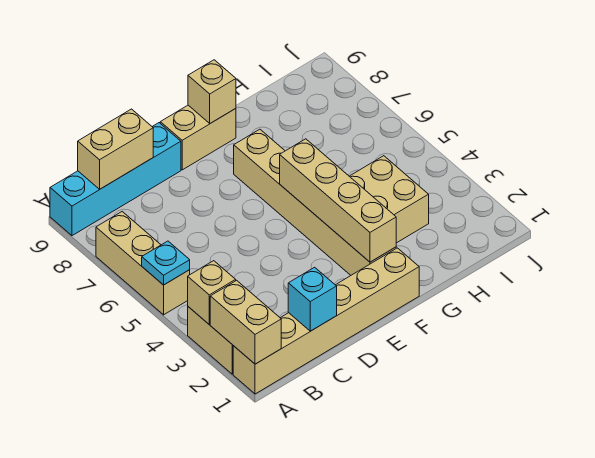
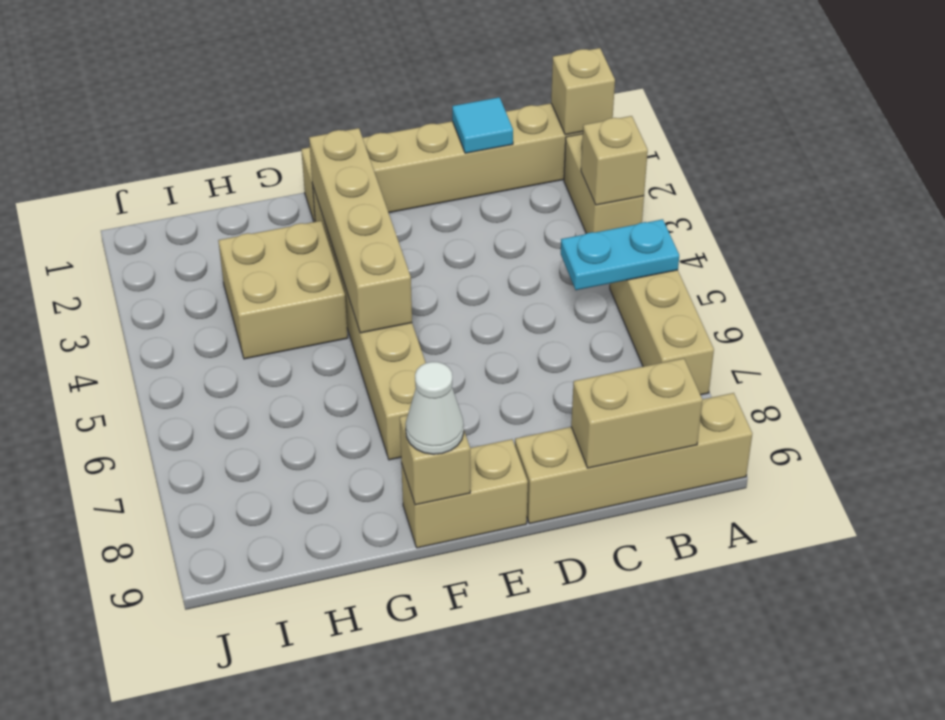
tan brick A1:A2 level 2 -> tan brick A1 level 2
cyan plate A5 level 2 -> cyan plate A5:B5 level 2
cyan brick A9:D9 level 1 -> tan brick A9:D9 level 1
cyan brick C1 level 2 -> cyan tile C1 level 2
none -> white cone F9 level 3

